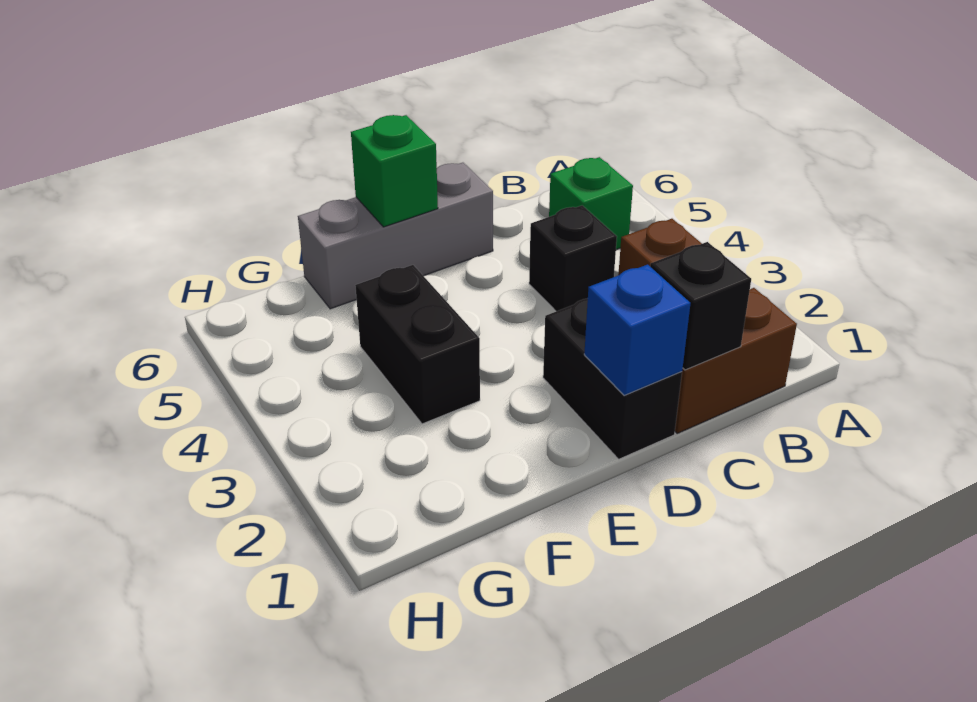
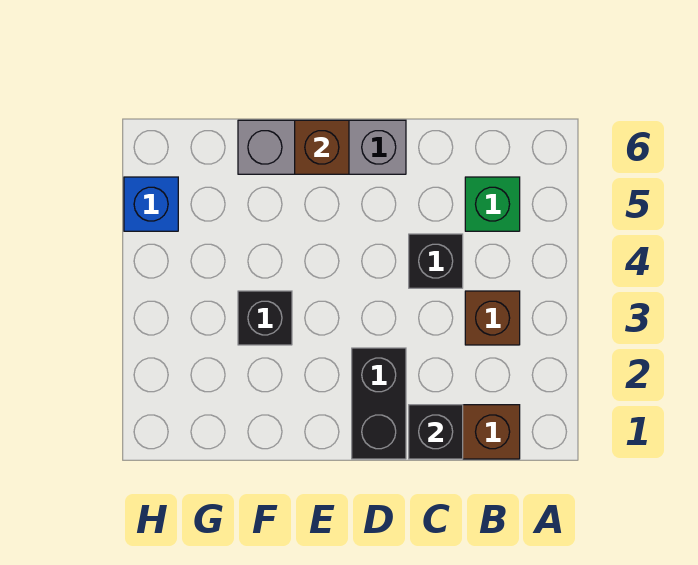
blue brick D1 level 2 -> blue brick H5 level 1
green brick E6 level 2 -> brown brick E6 level 2
black brick F3:F4 level 1 -> black brick F3 level 1

